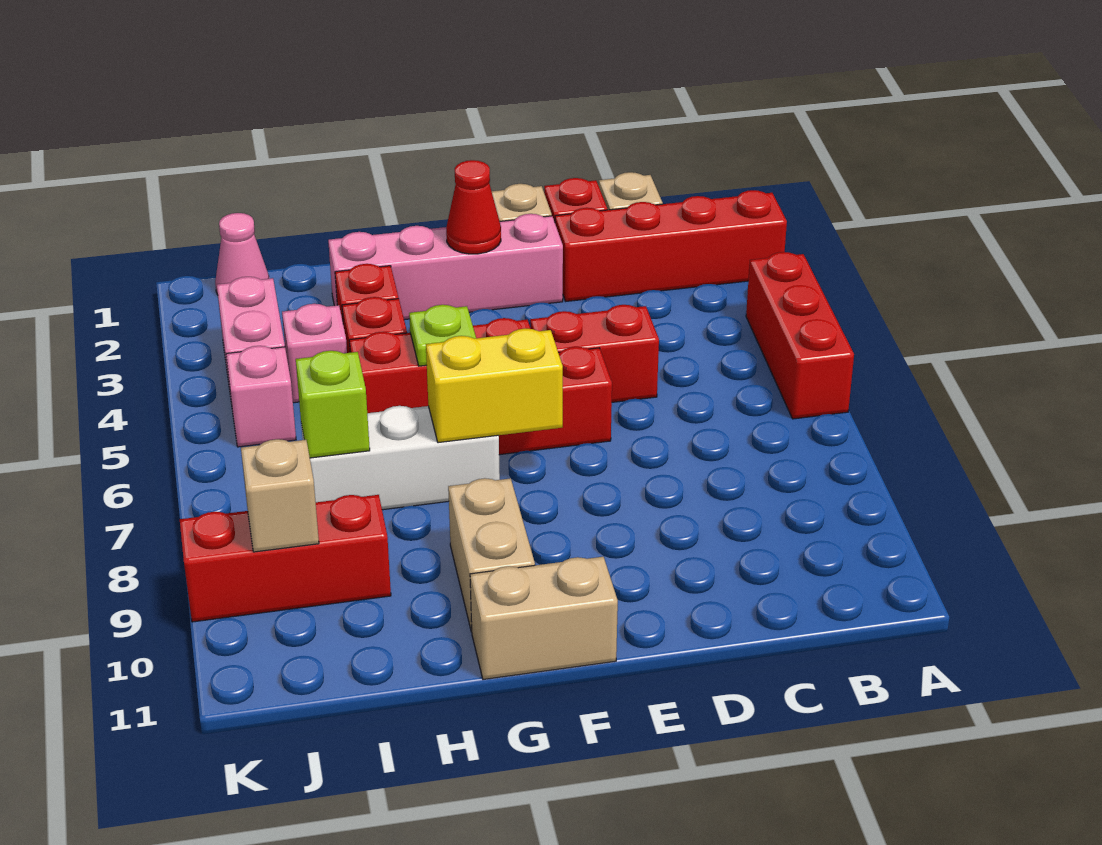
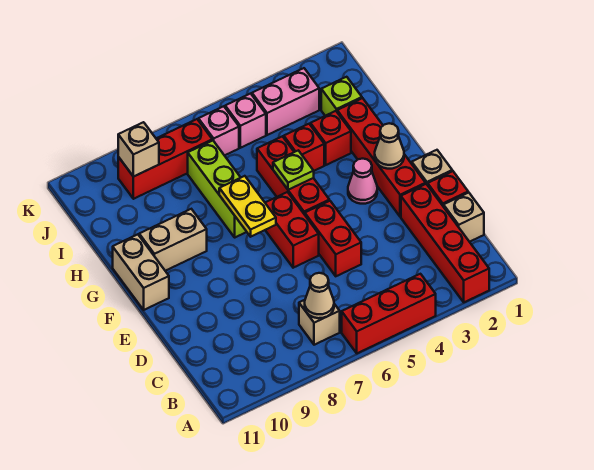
none -> tan brick B7 level 1
none -> tan cone B7 level 2
pink brick E2:H2 level 1 -> red brick E2:H2 level 1
red cone F2 level 2 -> tan cone F2 level 2
yellow brick F7:G7 level 2 -> yellow plate F7:G7 level 2
white brick G7:I7 level 1 -> lime brick G7:I7 level 1
pink brick I4 level 1 -> pink brick J6 level 1
lime brick I7 level 2 -> lime brick I2 level 1
red brick I9:K9 level 1 -> red brick J7:J9 level 1
pink cone J1 level 1 -> pink cone F3 level 1

